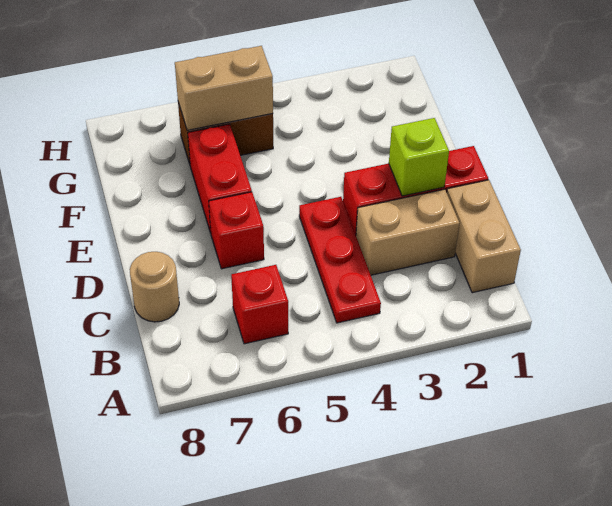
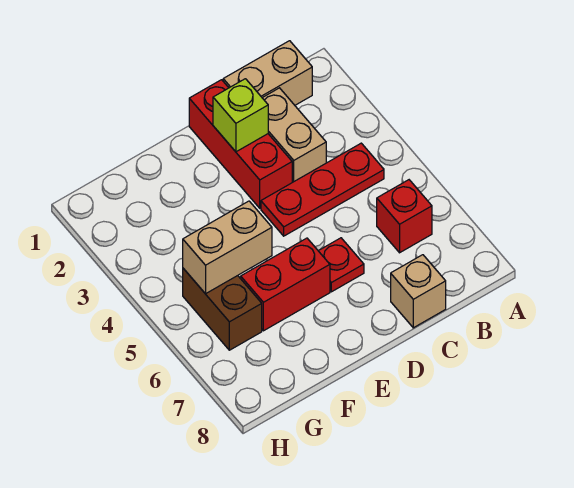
tan round brick C8 level 1 -> tan brick C8 level 1
red brick D6 level 1 -> red plate D6 level 1
tan brick G5:G6 level 2 -> tan brick F5:G5 level 2

